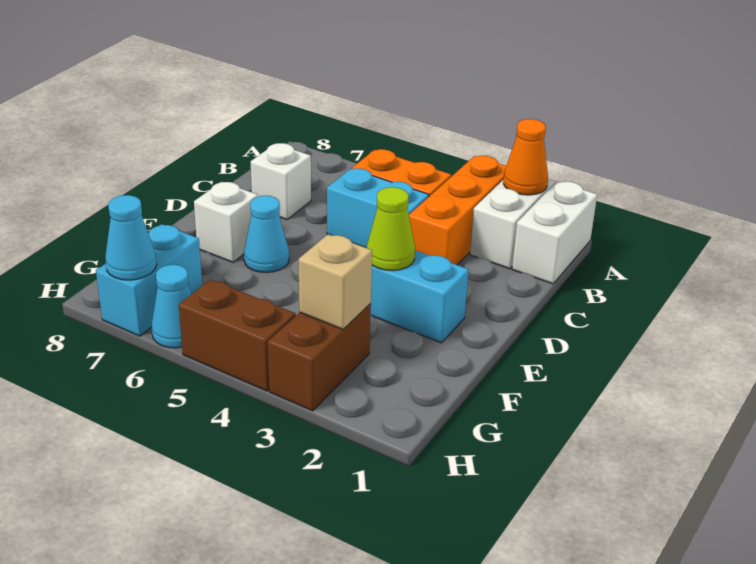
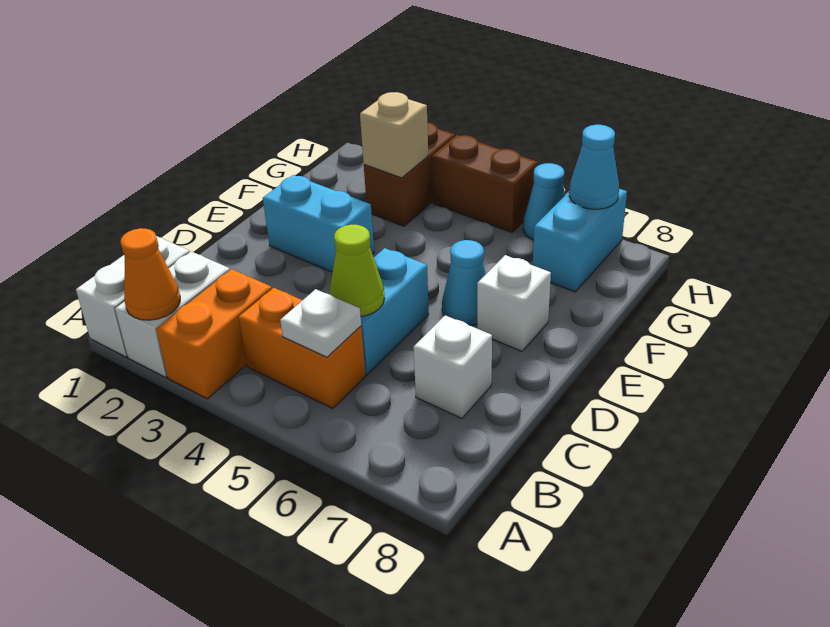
orange brick A3:C3 level 1 -> orange brick A3:B3 level 1
none -> white plate B5 level 2
cyan brick C4:C5 level 1 -> cyan brick C5:D5 level 1
lime cone E3 level 2 -> lime cone C5 level 2

